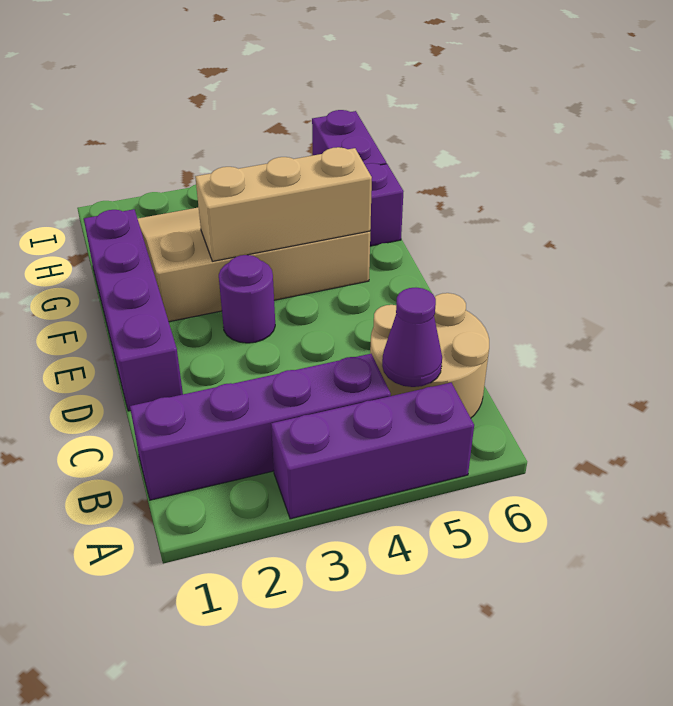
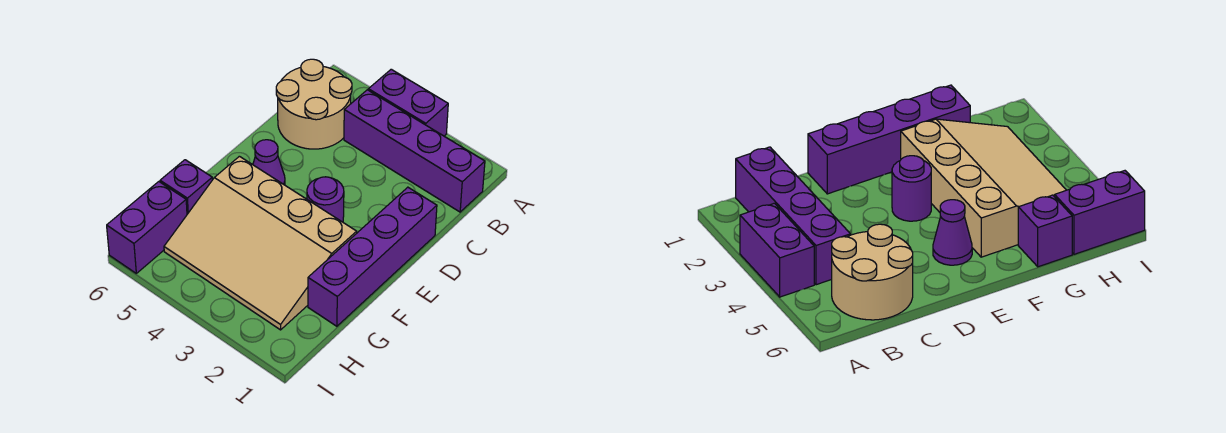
purple brick A3:A5 level 1 -> purple brick A3:A4 level 1
purple cone B5 level 2 -> purple cone E5 level 1
tan brick F3:F5 level 2 -> none

